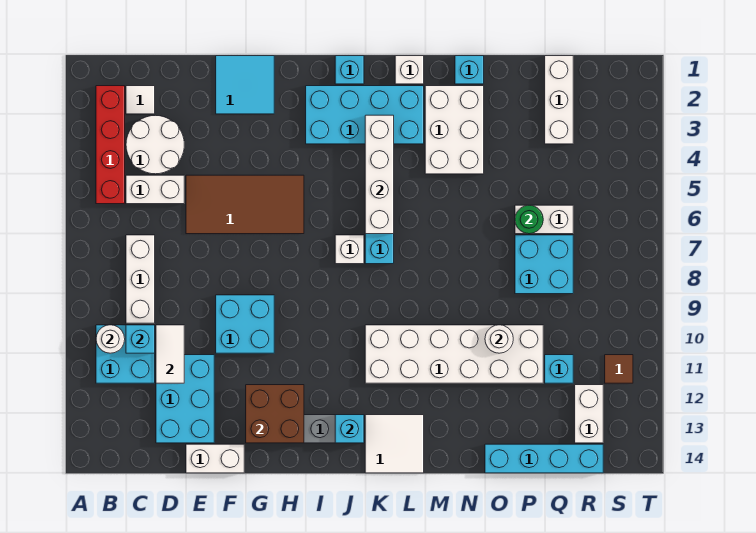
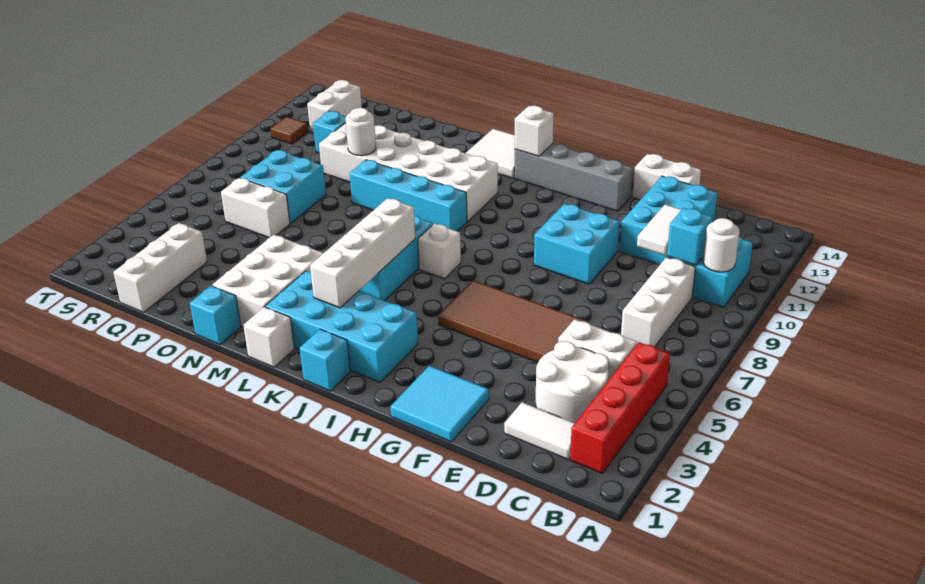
white tile C2 level 1 -> white tile C2:D2 level 1
brown brick G12:H13 level 2 -> none
cyan brick J13 level 2 -> white brick J13 level 2
cyan brick O14:R14 level 1 -> cyan brick K9:N9 level 1
green round brick P6 level 2 -> none

